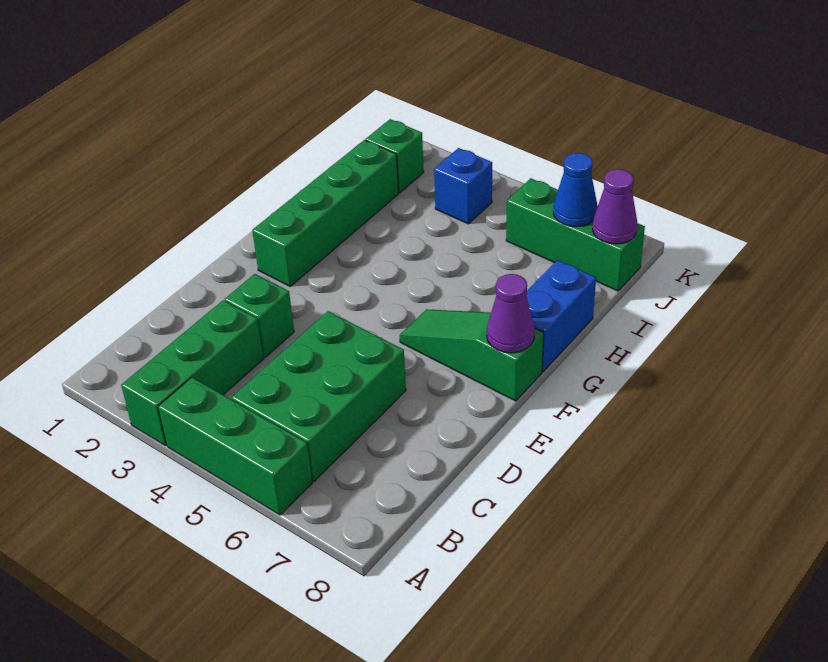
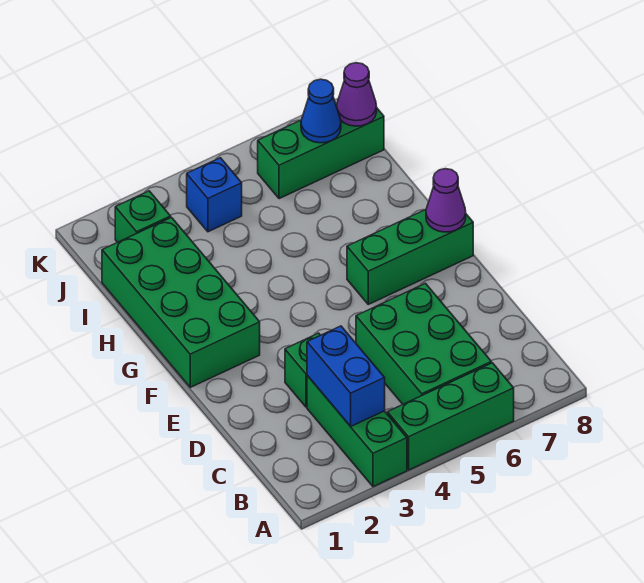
green brick F2:I2 level 1 -> green brick F1:I2 level 1
green slope F6:F8 level 1 top 8 -> green brick F6:F8 level 1
blue brick G8:H8 level 1 -> blue brick B3:C3 level 2

